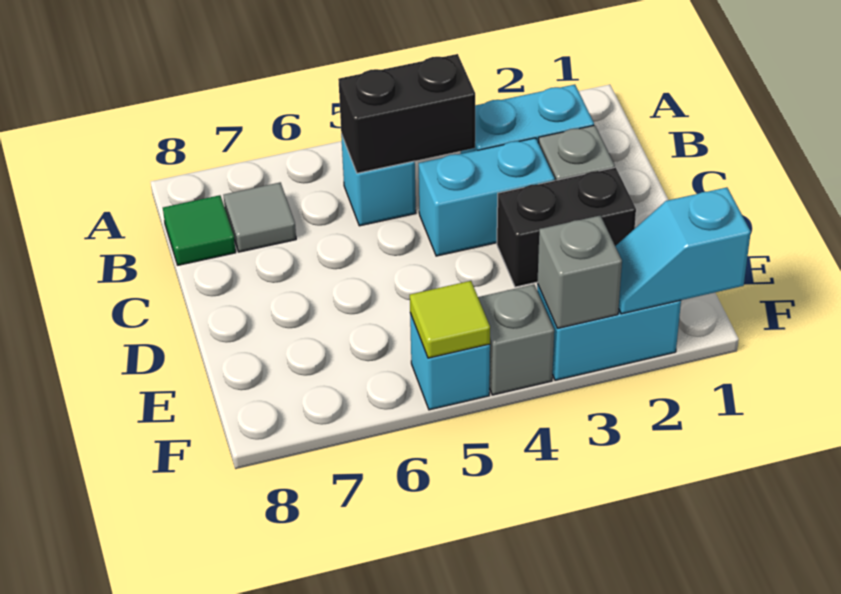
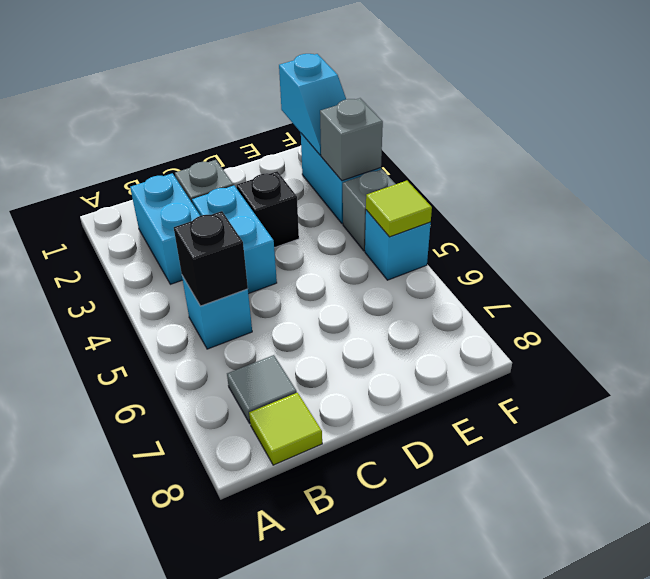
black brick B4:B5 level 2 -> black brick B5 level 2
green tile B8 level 1 -> lime tile B8 level 1
black brick D2:D3 level 1 -> black brick D3 level 1

